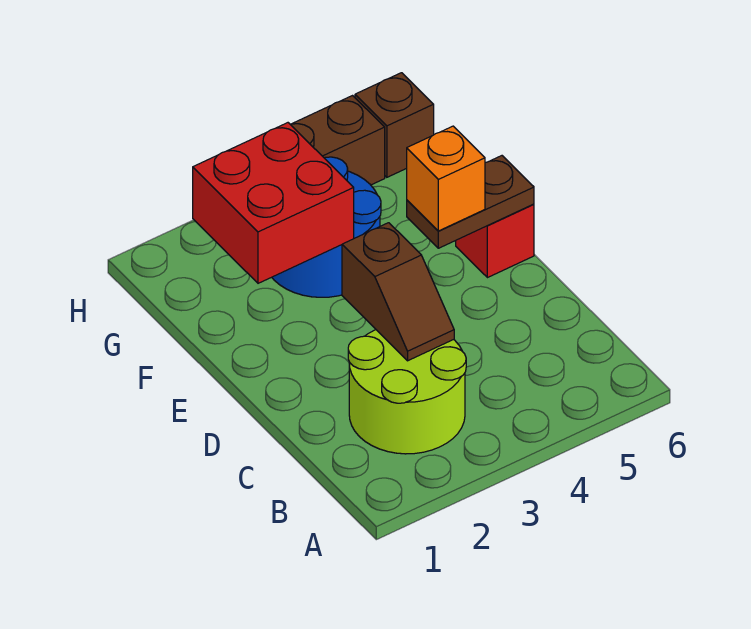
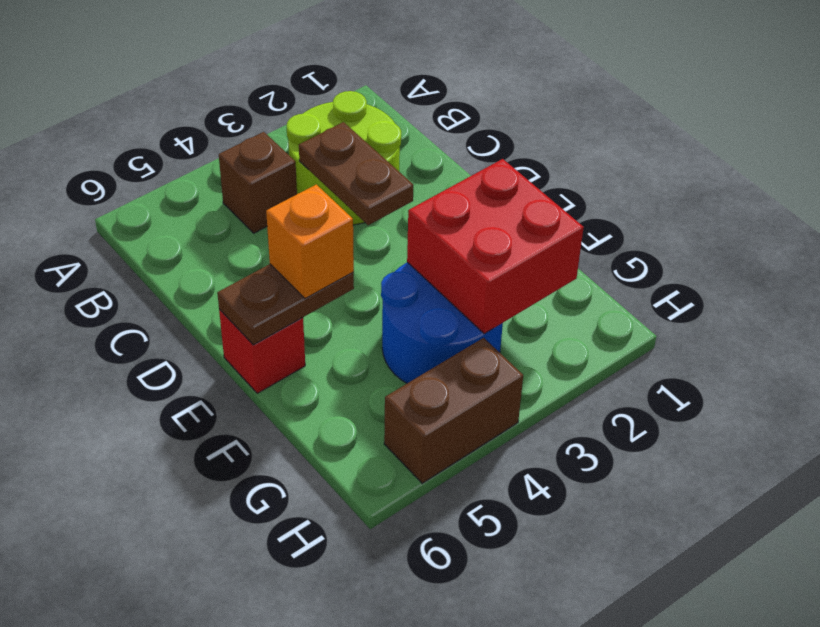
brown slope C3:D3 level 2 top D -> brown plate C3:D3 level 2
brown brick H6 level 1 -> brown brick B4 level 1

